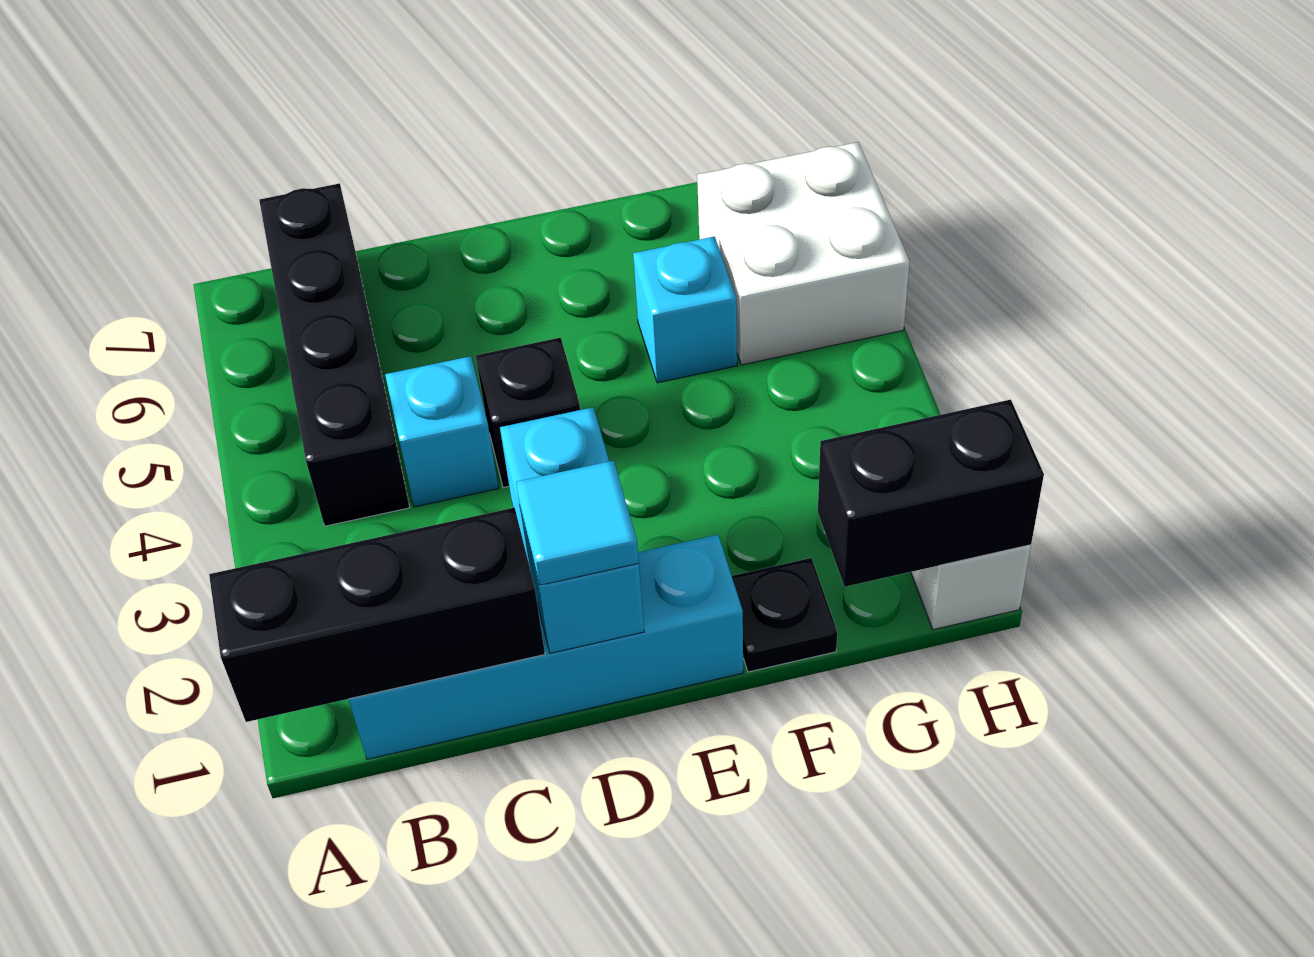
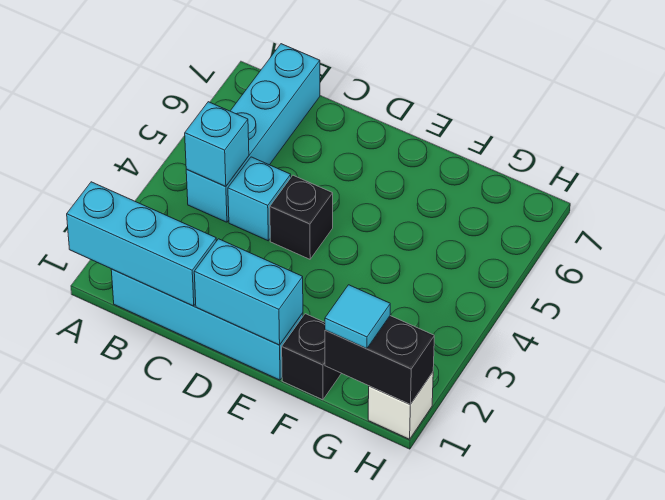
black brick A1:C1 level 2 -> cyan brick A1:C1 level 2
black brick B4:B7 level 1 -> cyan brick B4:B7 level 1
cyan brick D1:D2 level 2 -> cyan brick D1:E1 level 2
cyan tile D1 level 3 -> cyan tile G1 level 3
black plate F1 level 1 -> black brick F1 level 1
cyan brick F5 level 1 -> cyan brick B4 level 2
white brick G5:H6 level 1 -> none

